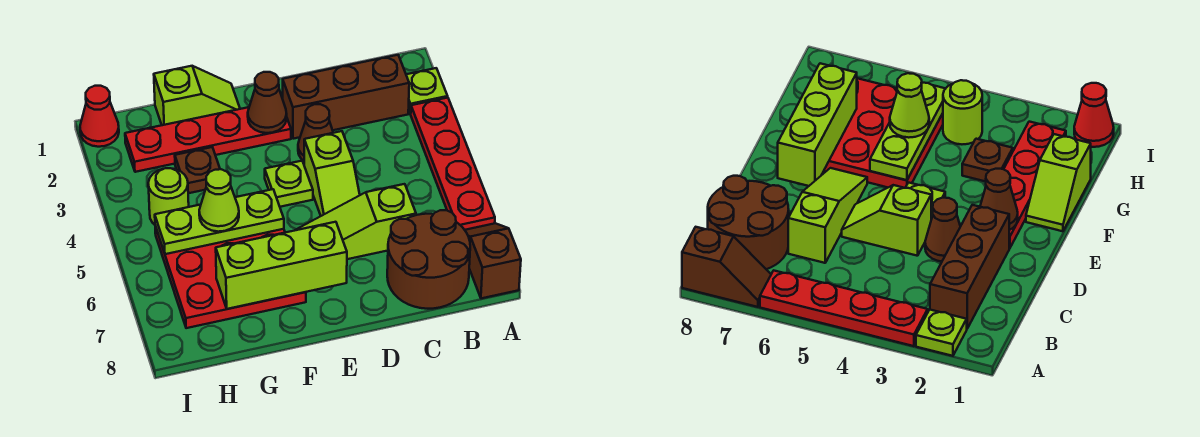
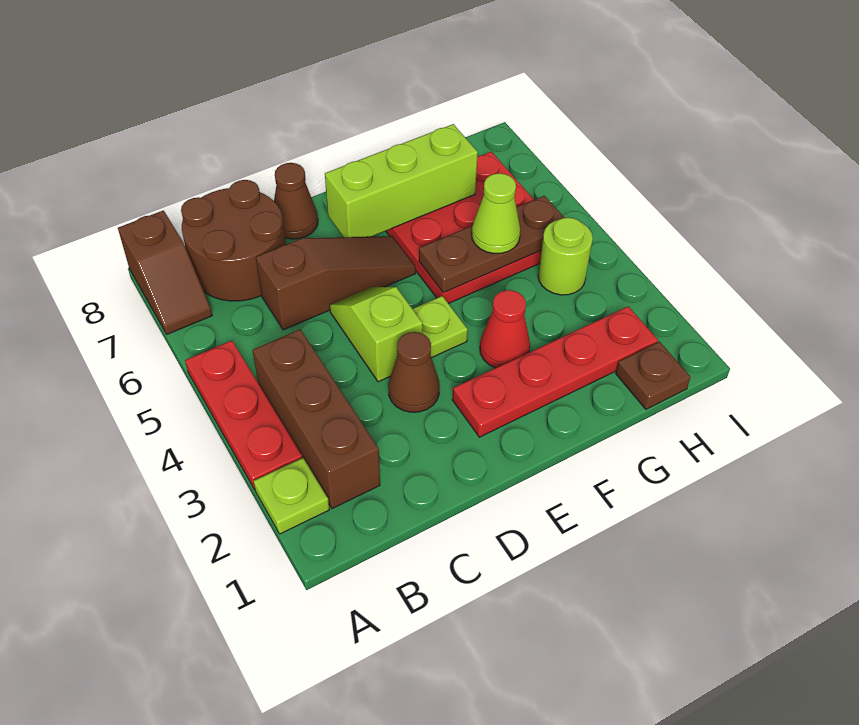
red plate A3:A6 level 1 -> red plate A3:A5 level 1
brown brick B2:D2 level 1 -> brown brick B2:B4 level 1
lime slope C6:E6 level 1 top C -> brown slope C6:E6 level 1 top C
brown cone E2 level 2 -> brown cone D8 level 1
lime slope F1:G1 level 1 top G -> none
lime plate F5:H5 level 2 -> brown plate F5:H5 level 2
brown plate G3 level 1 -> brown plate H1 level 1
red cone I1 level 1 -> red cone F3 level 1

